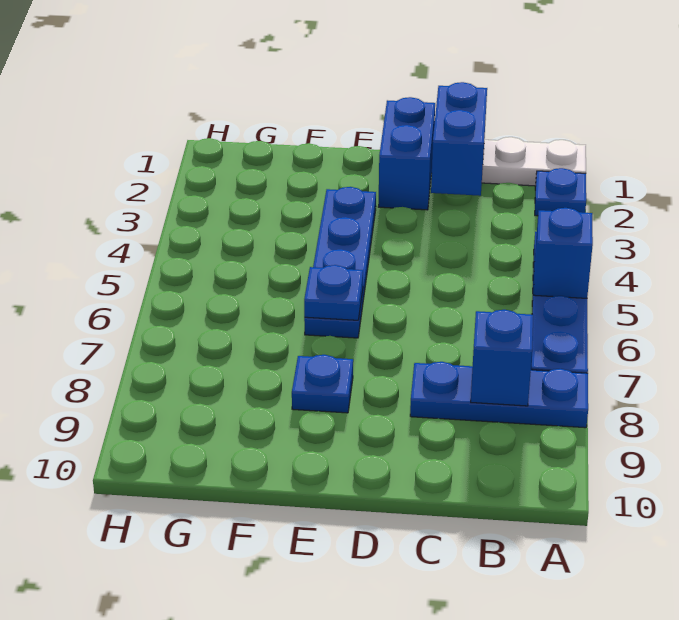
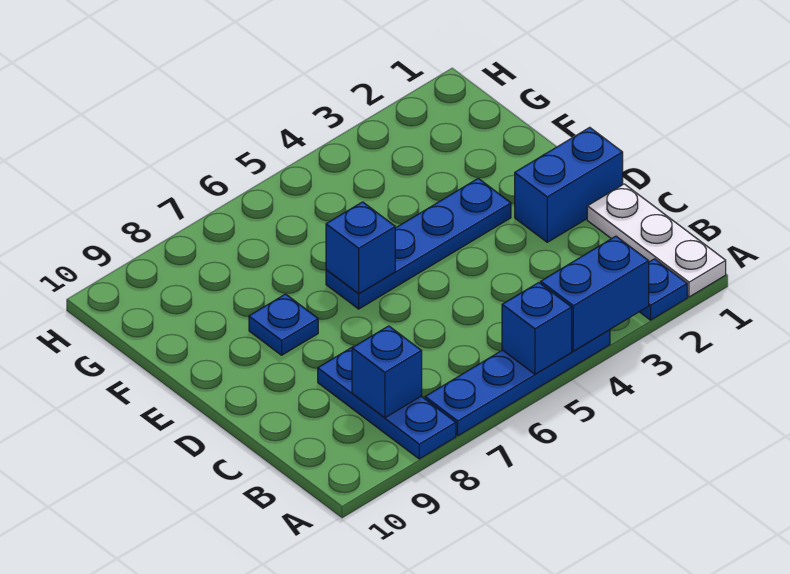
blue brick C1:C2 level 2 -> blue brick A3:A4 level 2
blue plate E6 level 2 -> blue brick E6 level 2

